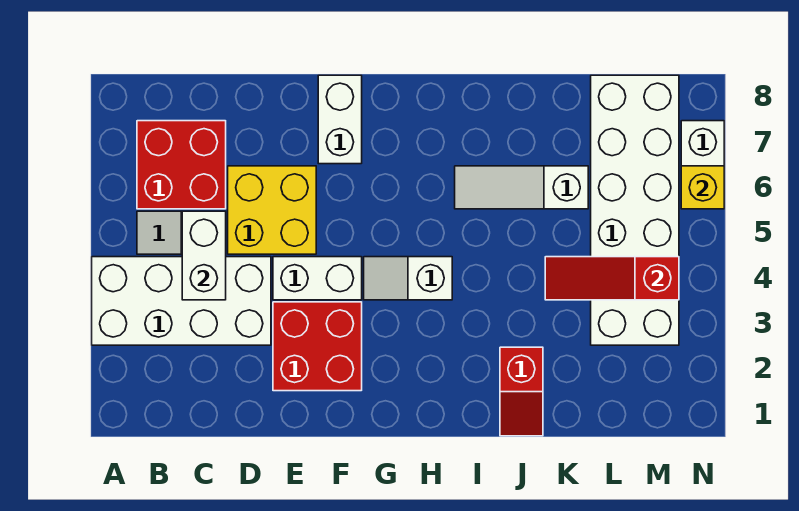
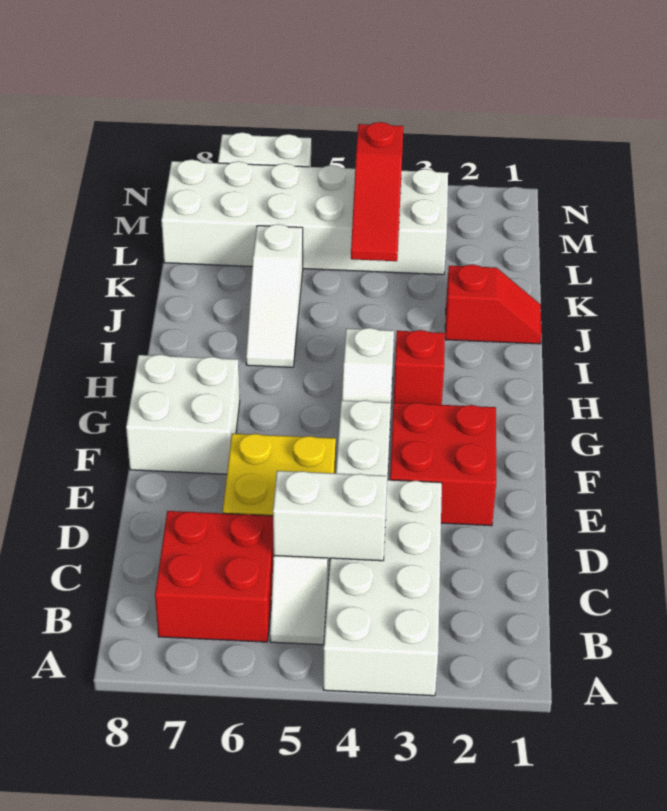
white brick F7:F8 level 1 -> white brick F7:G8 level 1
none -> red brick H3 level 1
yellow brick N6 level 2 -> none

